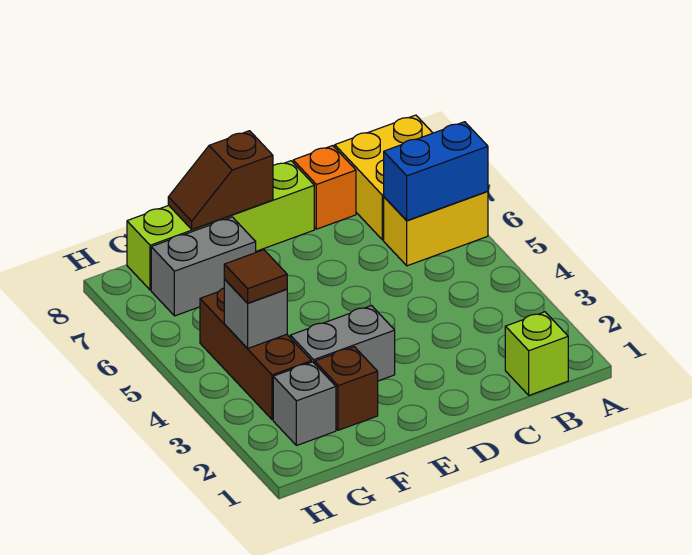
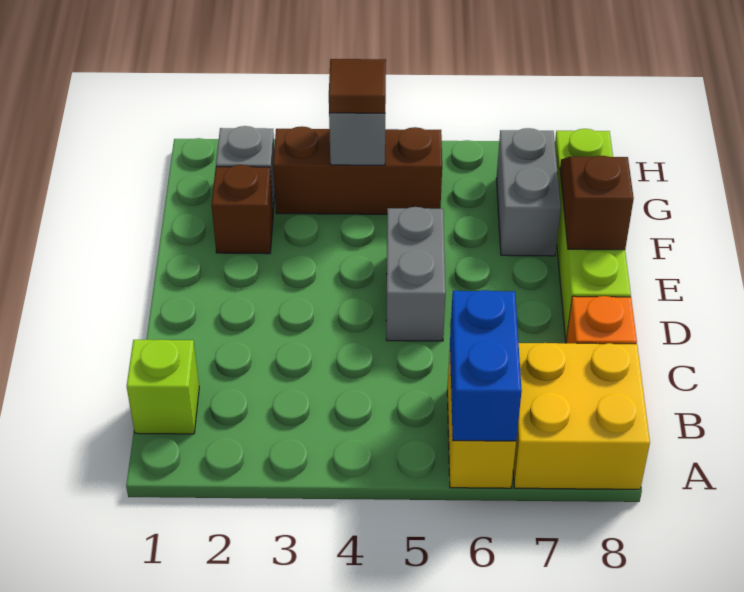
grey brick E3:F3 level 1 -> grey brick D5:E5 level 1

